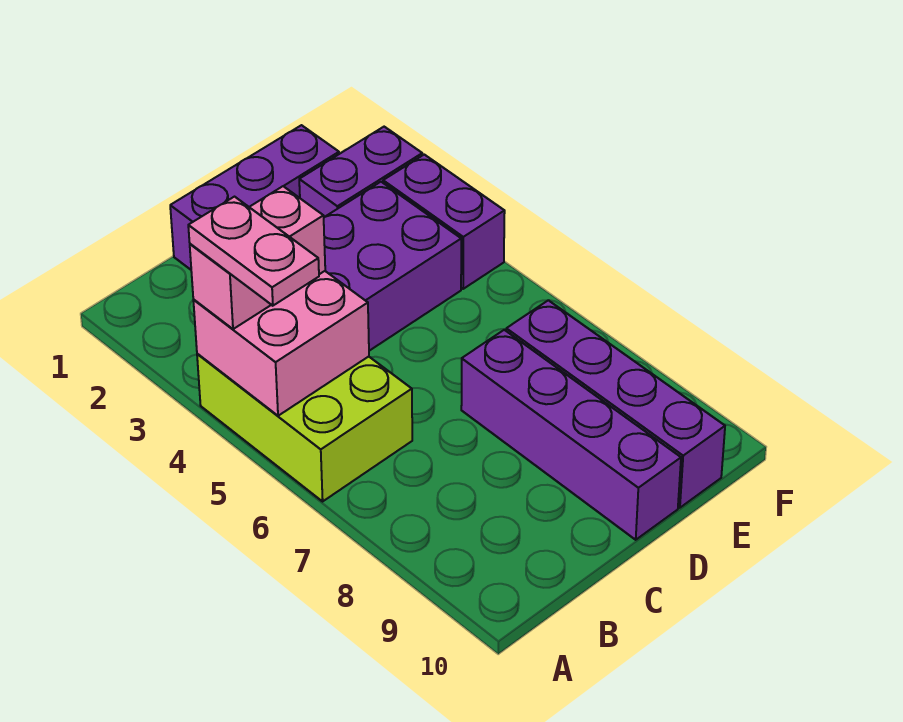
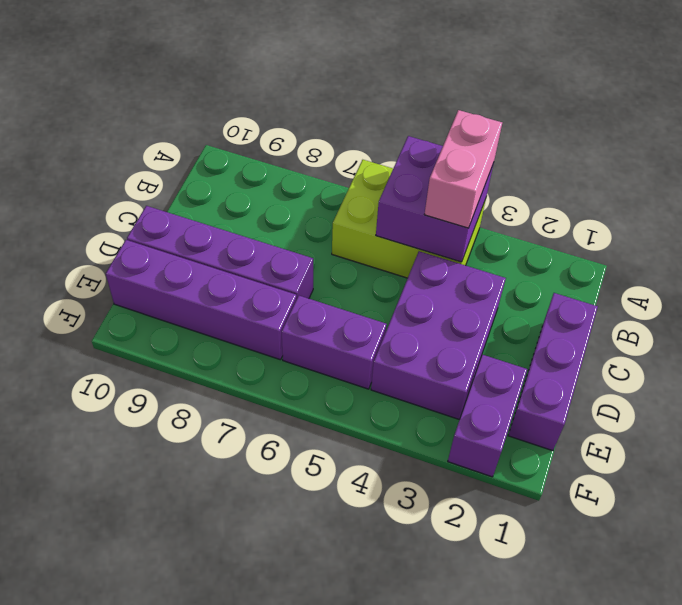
pink brick A4:B5 level 2 -> purple brick A4:B5 level 2
pink plate A4:A5 level 4 -> none
purple brick F3:F4 level 1 -> purple brick E5:E6 level 1

